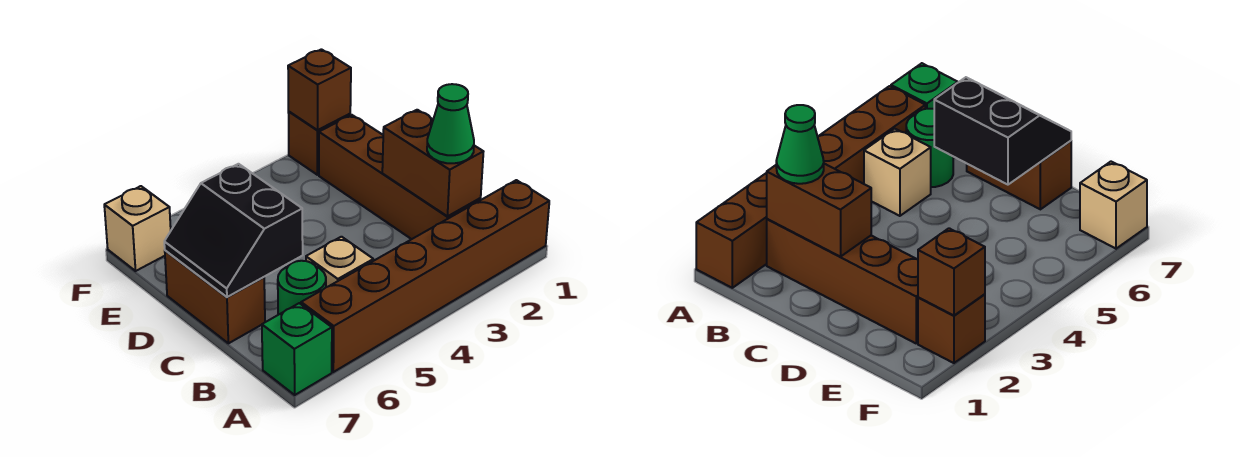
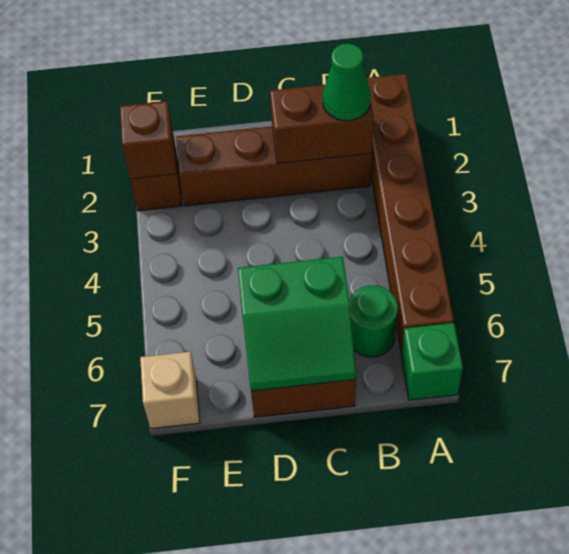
tan brick B5 level 1 -> none
black slope C6:D7 level 2 top 6 -> green slope C6:D7 level 2 top 6

